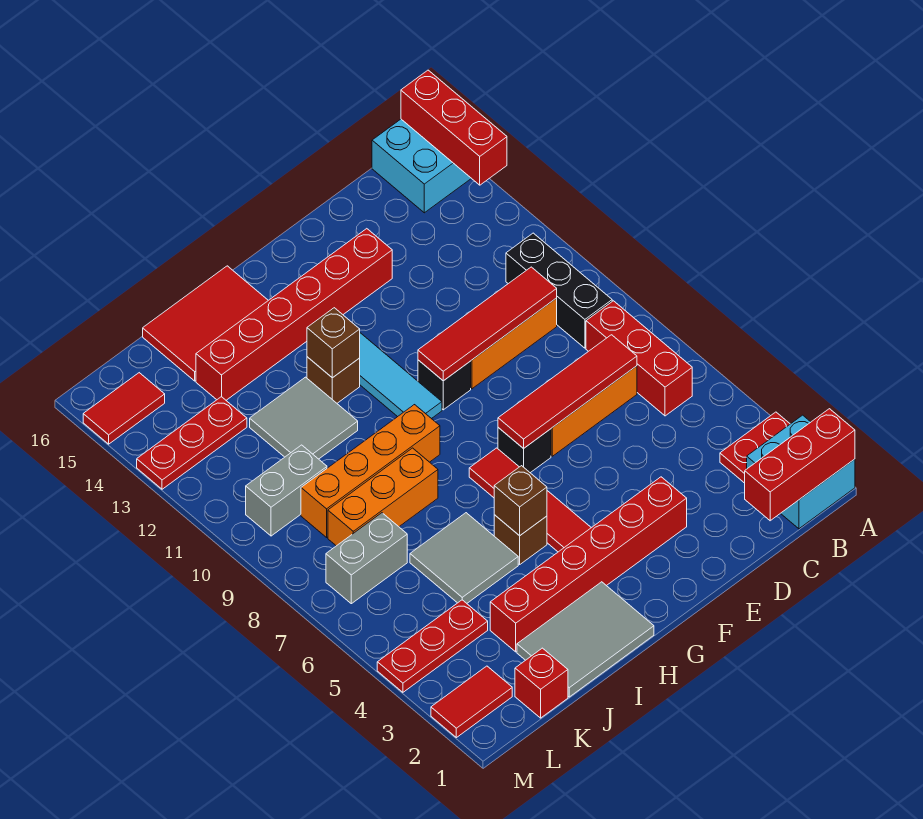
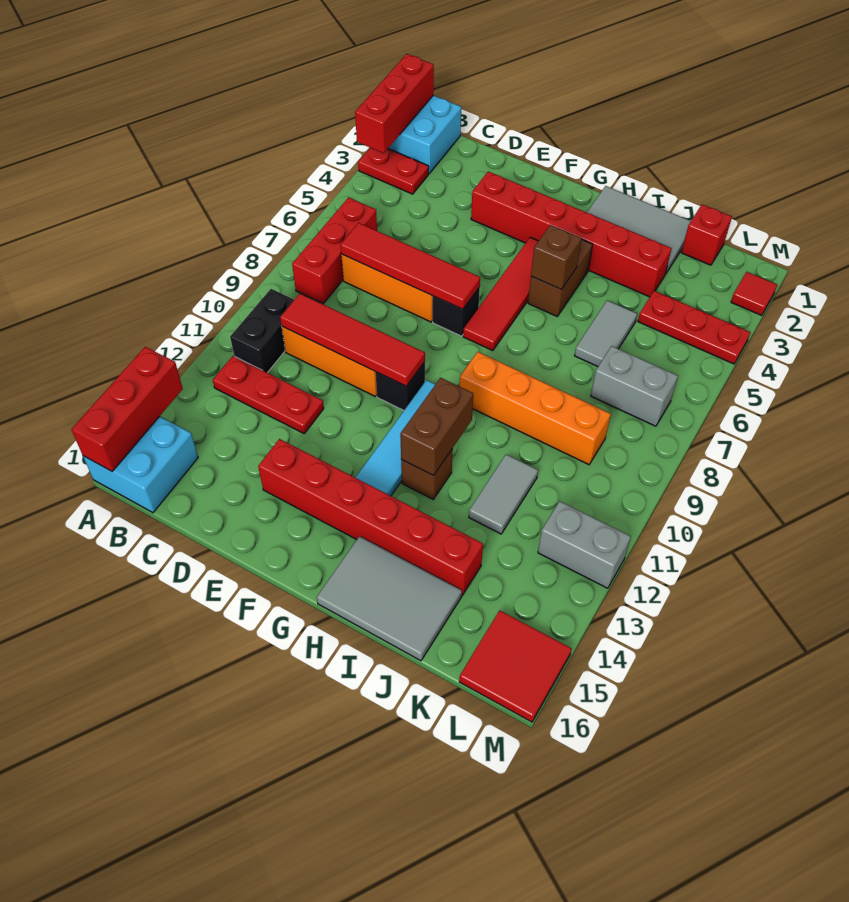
red brick A1:C1 level 2 -> red brick A1:A3 level 2
black brick B9:B11 level 1 -> black brick B10:B11 level 1
brown brick H5 level 1 -> brown brick H4:H5 level 1
brown brick H12 level 2 -> brown brick H11:H12 level 2
red tile H15:J16 level 1 -> grey tile H15:J16 level 1
grey tile I5:J6 level 1 -> grey tile J5:J6 level 1
orange brick I8:K8 level 1 -> none
grey tile I11:J12 level 1 -> grey tile J11:J12 level 1
grey brick K10:L10 level 1 -> grey brick L12:M12 level 1
red plate K13:M13 level 1 -> red plate B12:D12 level 1
red tile L2:M2 level 1 -> red tile M2 level 1
red tile L15:M15 level 1 -> red tile L15:M16 level 1

